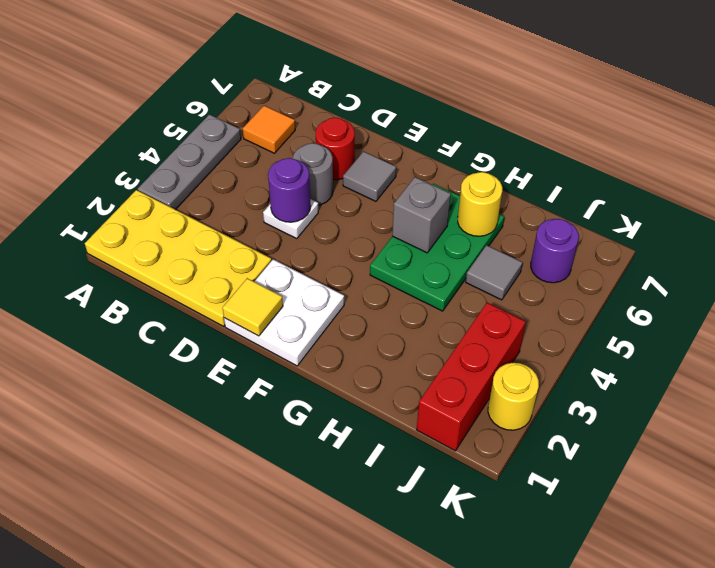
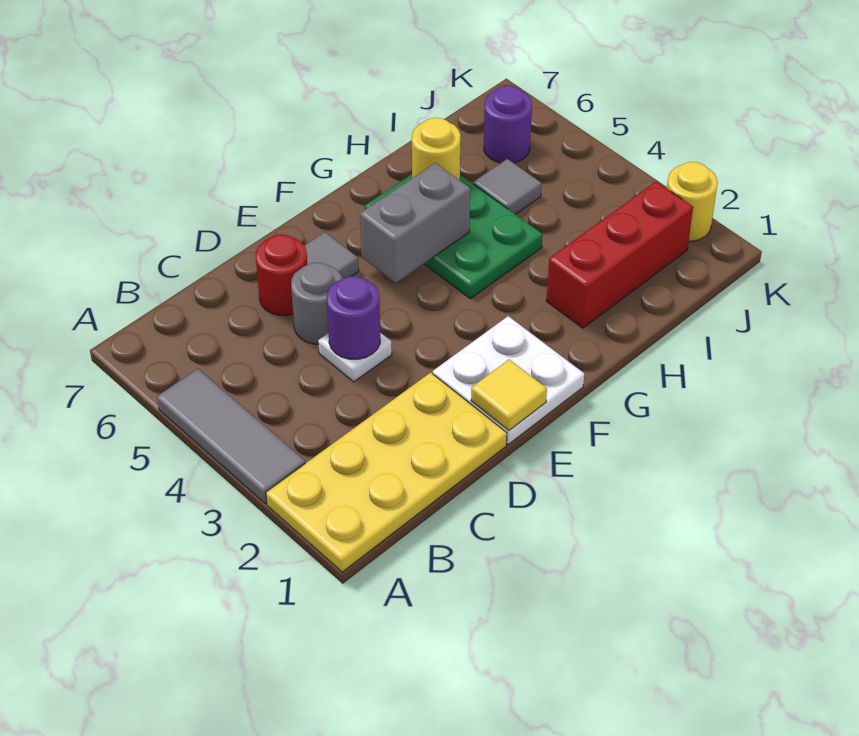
grey plate A3:A5 level 1 -> grey tile A3:A5 level 1
orange tile B6 level 1 -> none
grey brick G5 level 2 -> grey brick F5:G5 level 2
red brick J1:J3 level 1 -> red brick H2:J2 level 1

